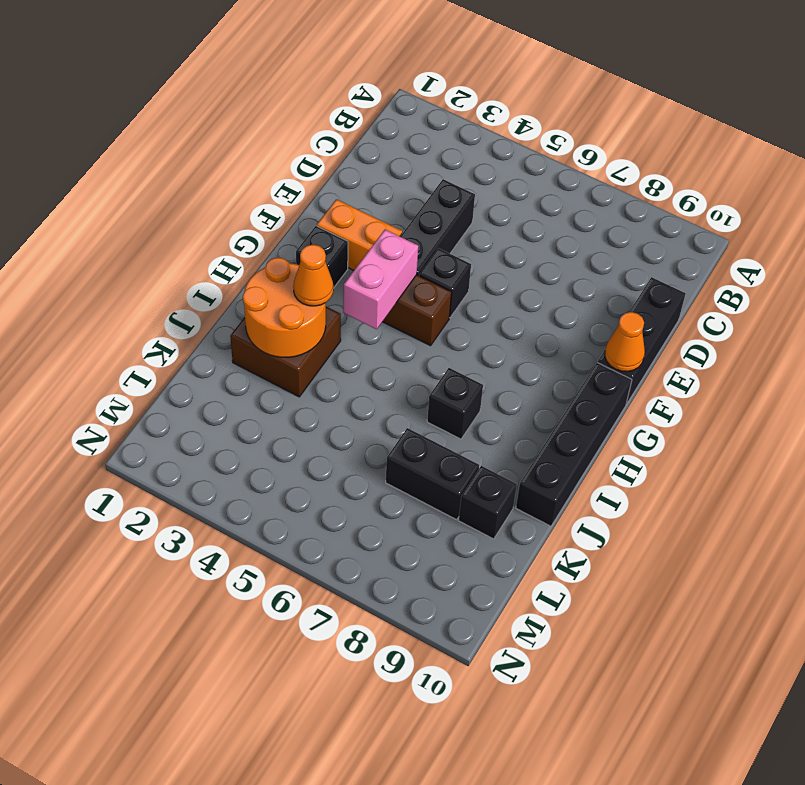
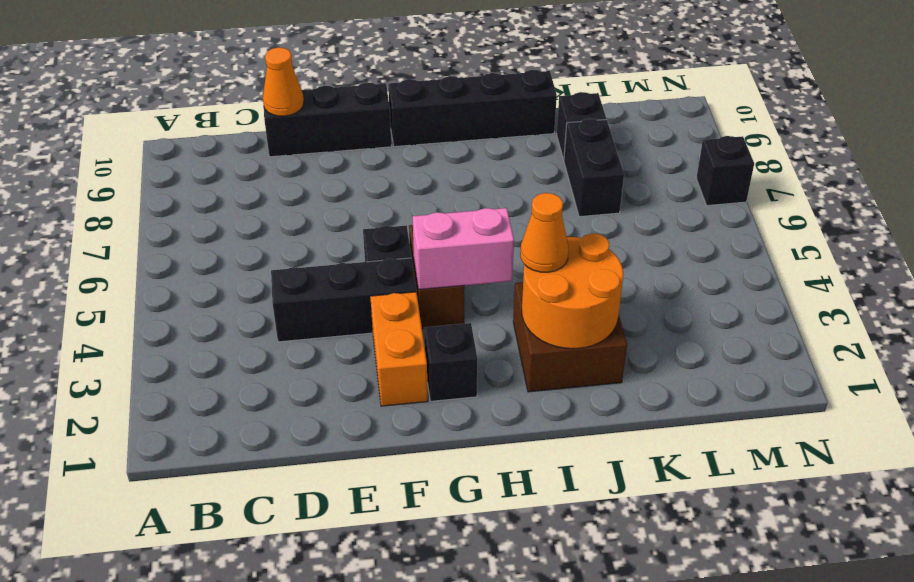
orange cone F10 level 2 -> orange cone D10 level 2
black brick I7 level 1 -> black brick N7 level 1

